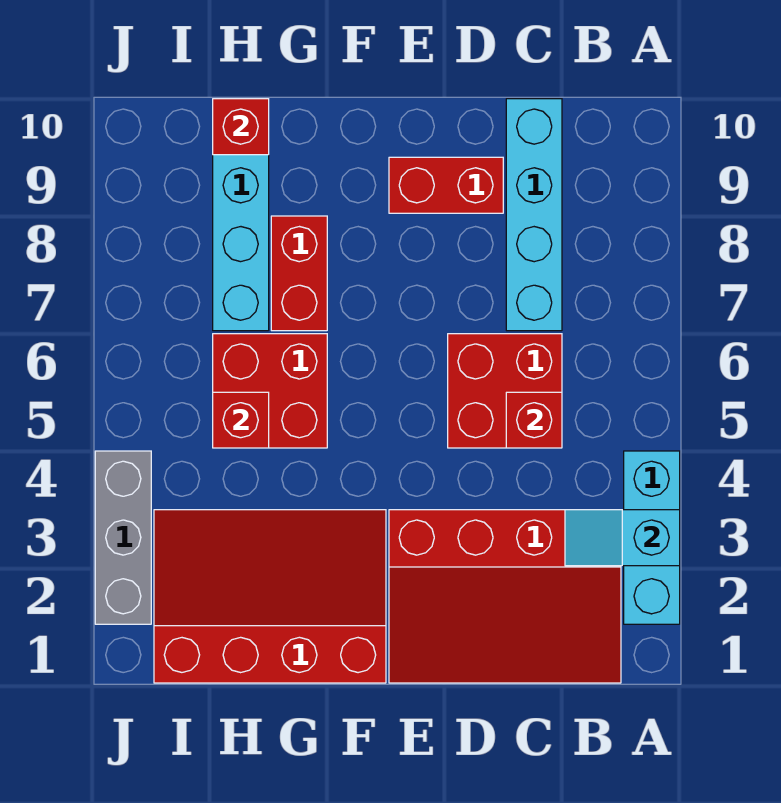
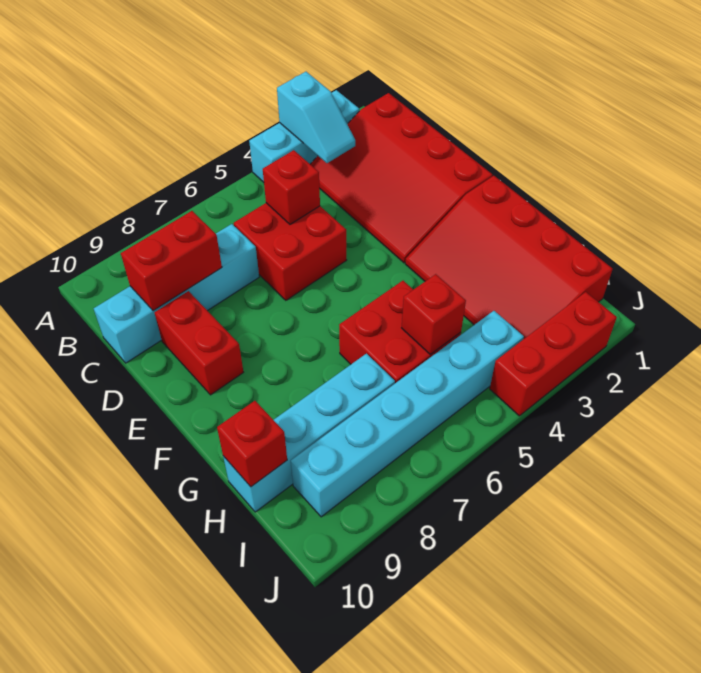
red slope B1:E3 level 1 top 3 -> red slope B1:E3 level 1 top 1
red brick G7:G8 level 1 -> red brick C8:C9 level 2
none -> cyan brick I4:I9 level 1
grey brick J2:J4 level 1 -> red brick J2:J4 level 1

